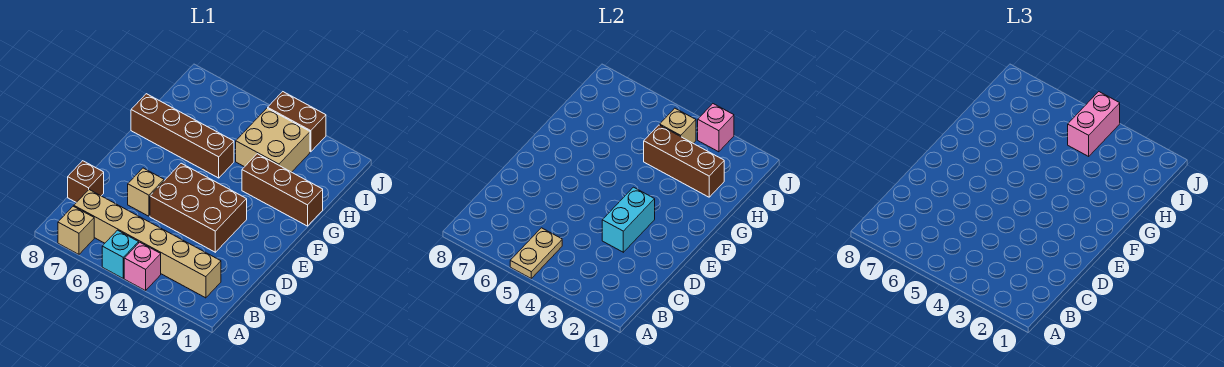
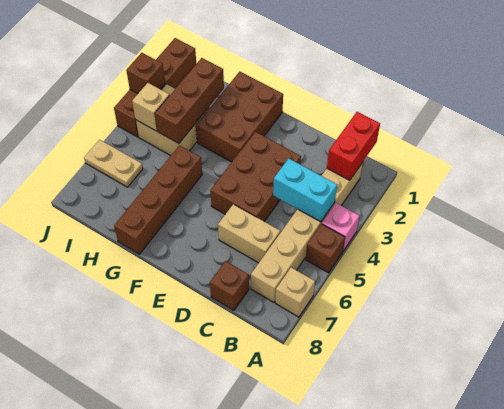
cyan brick A5 level 1 -> brown brick A5 level 1
tan plate A5:B5 level 2 -> tan plate I6:J6 level 1
none -> red brick B1:B2 level 2
cyan brick D3:E3 level 2 -> cyan brick B4:C4 level 2
tan brick D6 level 1 -> tan brick C6:D6 level 1
brown brick G1:G3 level 1 -> brown brick F1:G3 level 1
pink brick I4:J4 level 3 -> none
brown brick J3:J4 level 1 -> brown brick J1:J4 level 1
pink brick J3 level 2 -> brown brick J3 level 2

